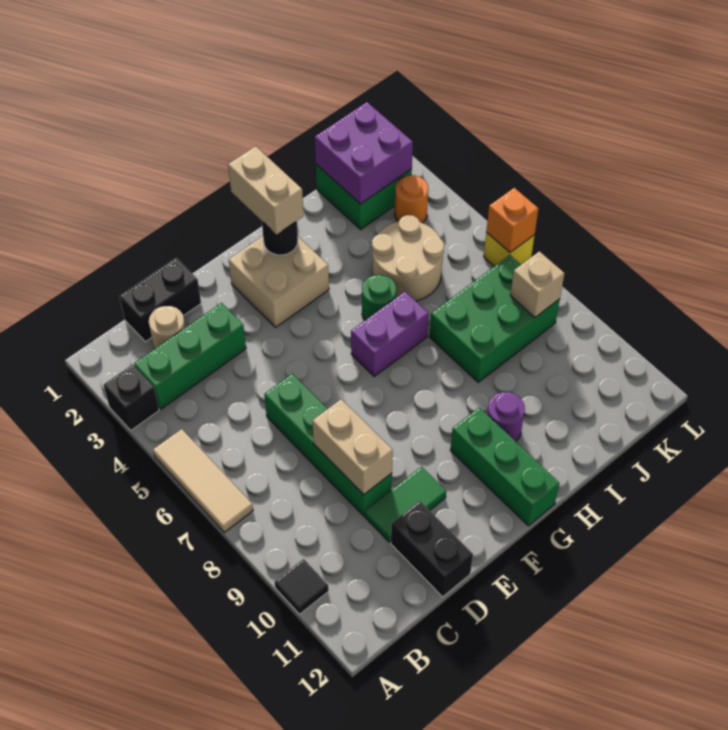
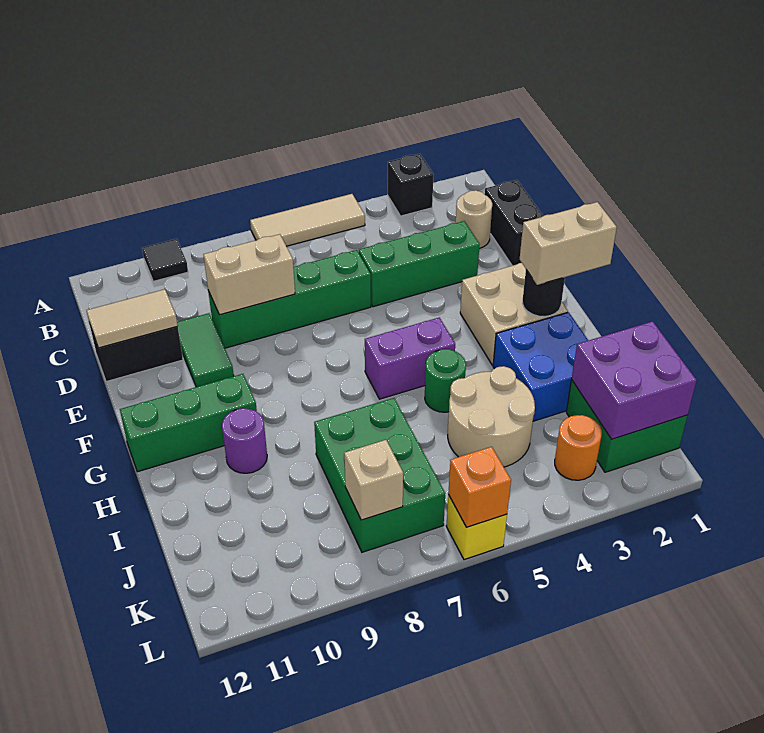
green brick B3:D3 level 1 -> green brick D3:D5 level 1
none -> tan tile D11:D12 level 2
purple brick G6:H6 level 1 -> purple brick G5:G6 level 1
none -> blue brick H2:I3 level 1

